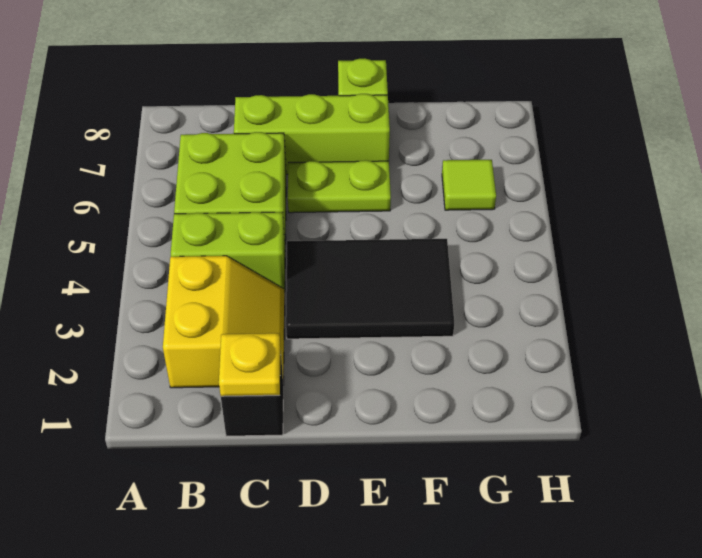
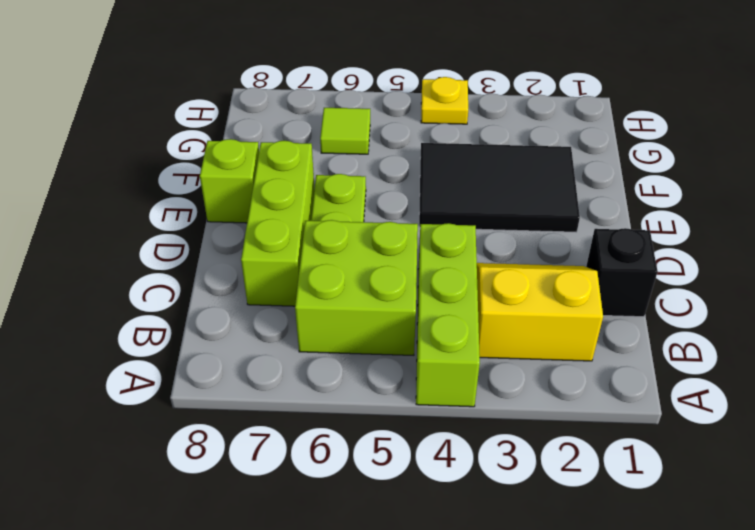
lime brick B4:C4 level 1 -> lime brick A4:C4 level 1
yellow plate C1 level 2 -> yellow plate H4 level 1
black tile D3:F4 level 1 -> black tile E2:F4 level 1

